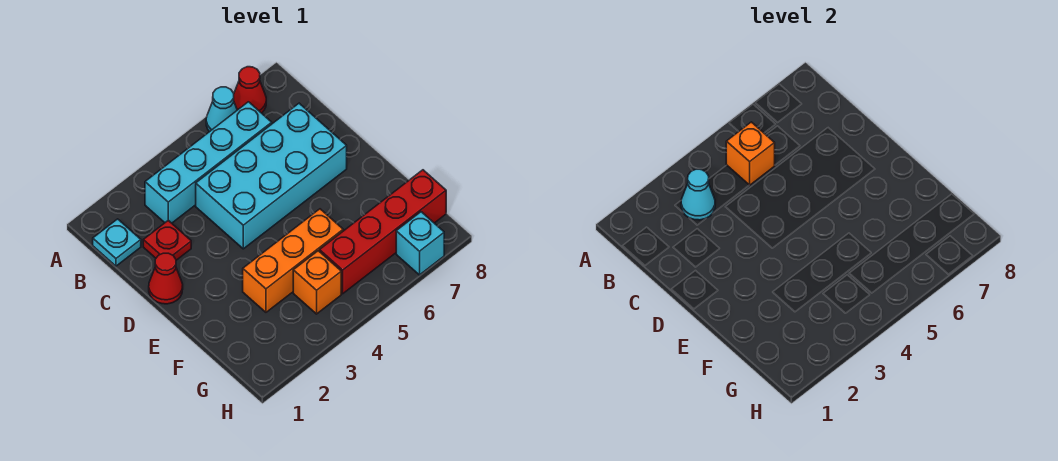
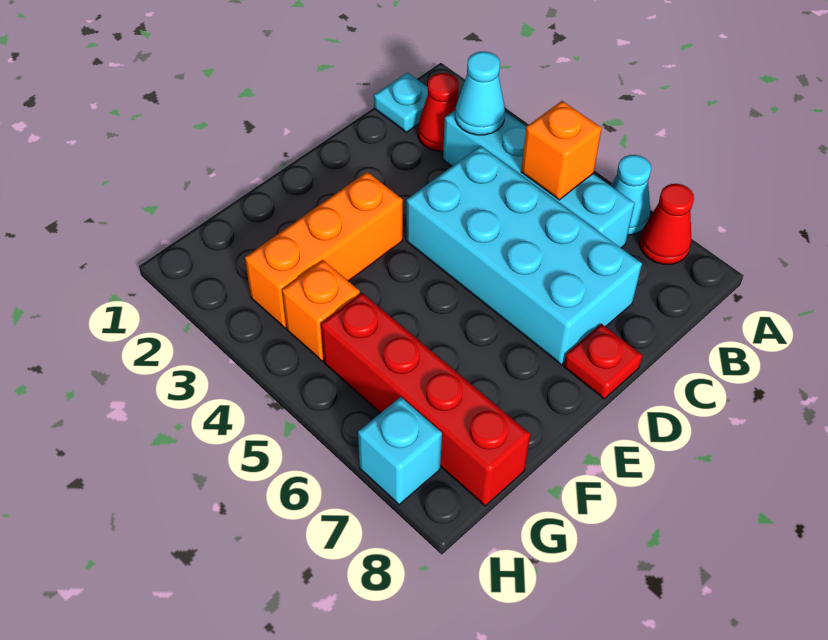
red plate C2 level 1 -> red plate D8 level 1
red cone D1 level 1 -> red cone B2 level 1
orange brick F3:F5 level 1 -> orange brick E3:G3 level 1

